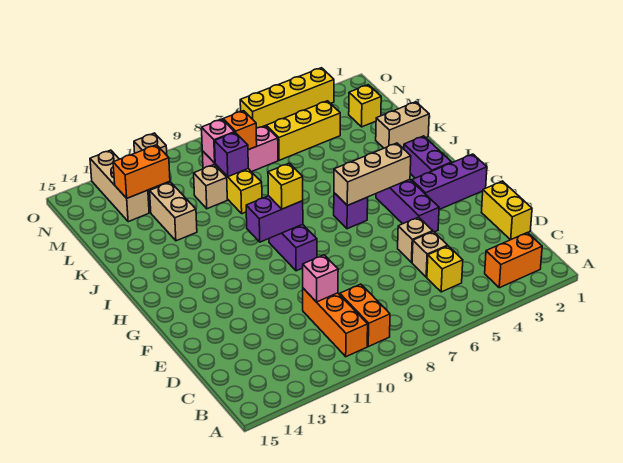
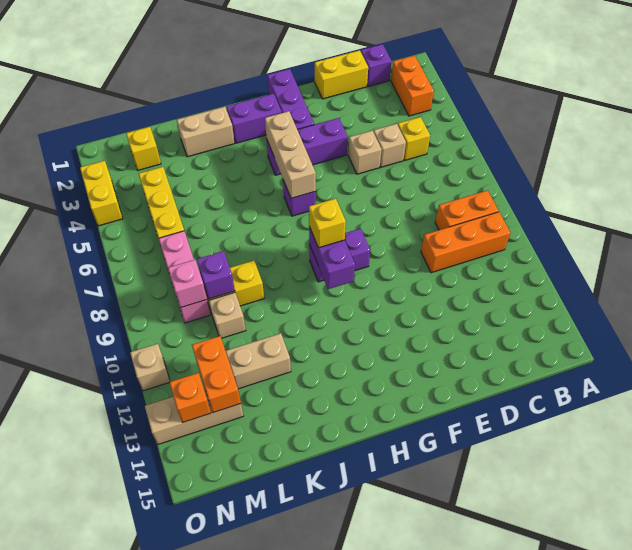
none -> purple brick C1 level 1
pink brick D10 level 2 -> none
tan brick K1:K2 level 1 -> tan brick J2:K2 level 1
orange brick M8 level 2 -> orange brick N13 level 2
yellow brick O3:O6 level 1 -> yellow brick O3:O4 level 1

